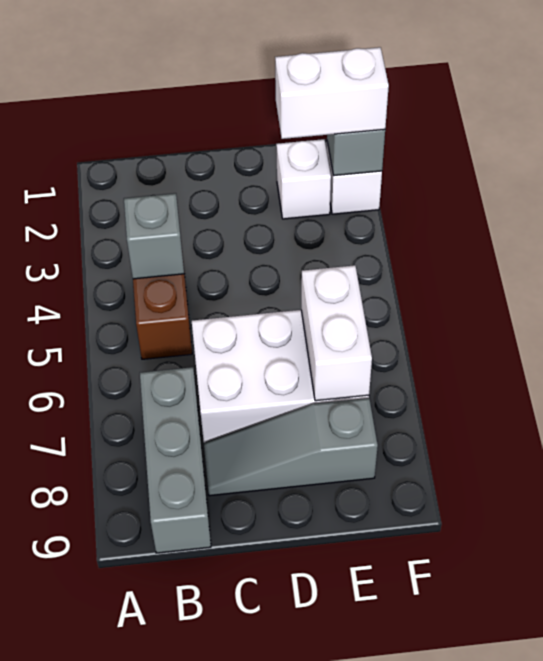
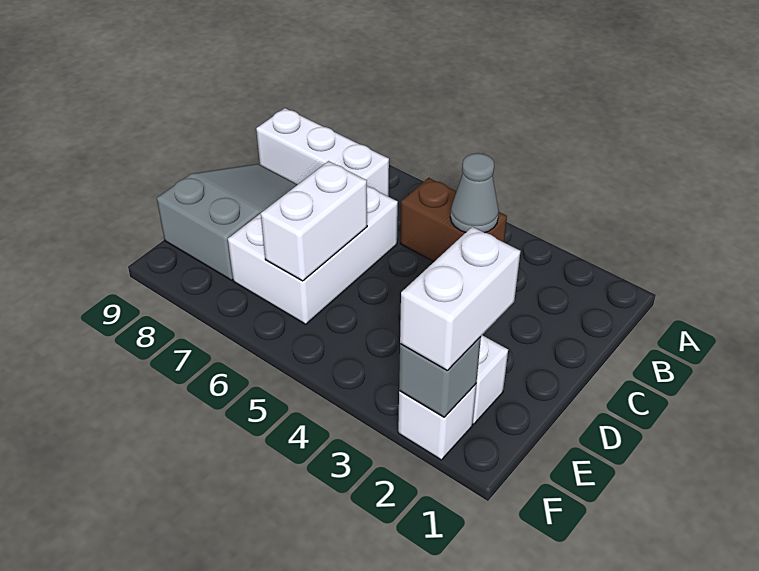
grey brick B4 level 2 -> grey cone B4 level 2
grey brick B7:B9 level 1 -> white brick B7:B9 level 1
grey slope C8:E8 level 1 top E -> grey slope C8:E9 level 1 top E
white brick E6:E7 level 2 -> white brick D6:E6 level 2

